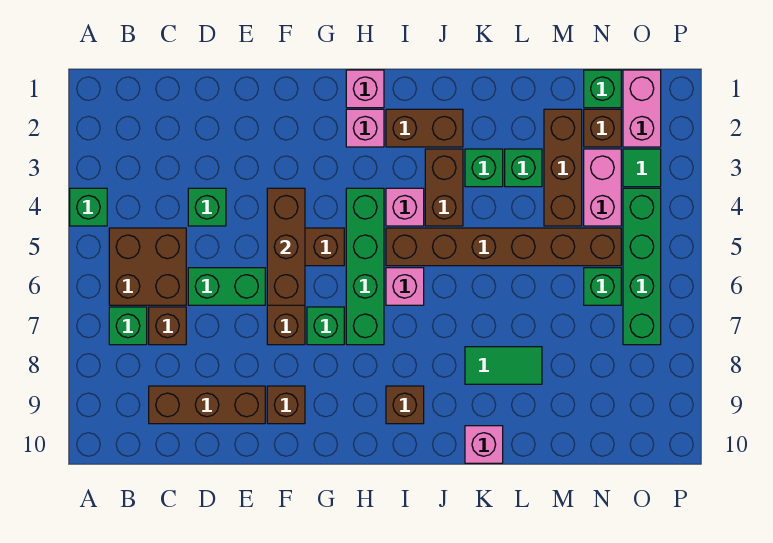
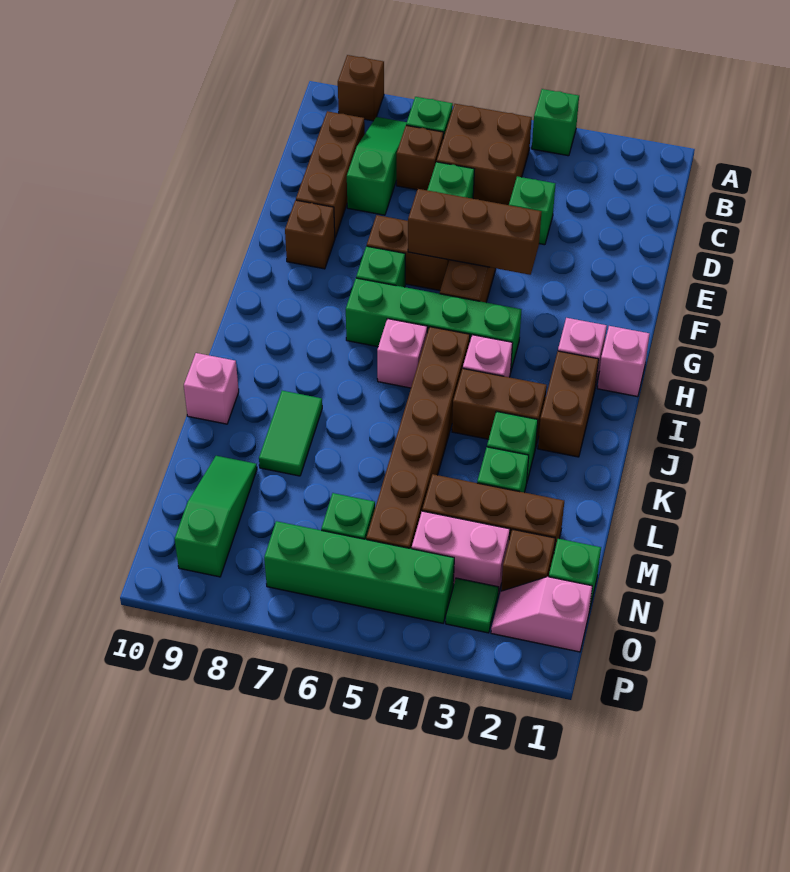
none -> green slope B8:D8 level 1 top D
brown brick I9 level 1 -> brown brick A9 level 1
none -> green slope M9:O9 level 1 top O
pink brick O1:O2 level 1 -> pink slope O1:O2 level 1 top 1

